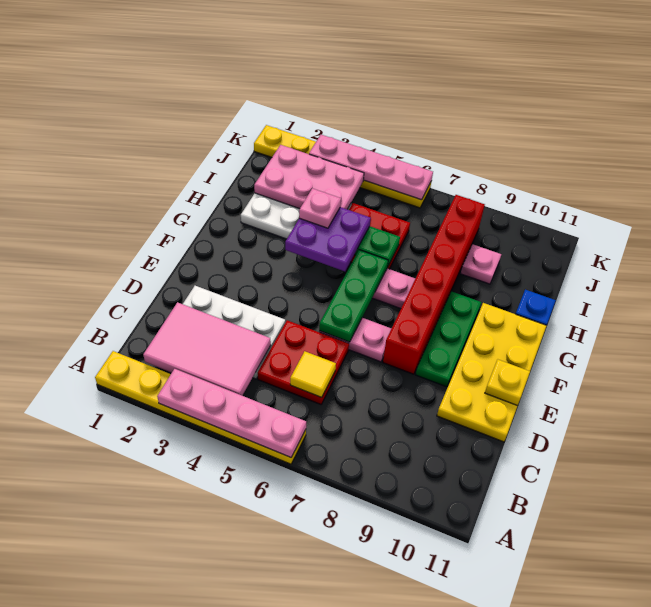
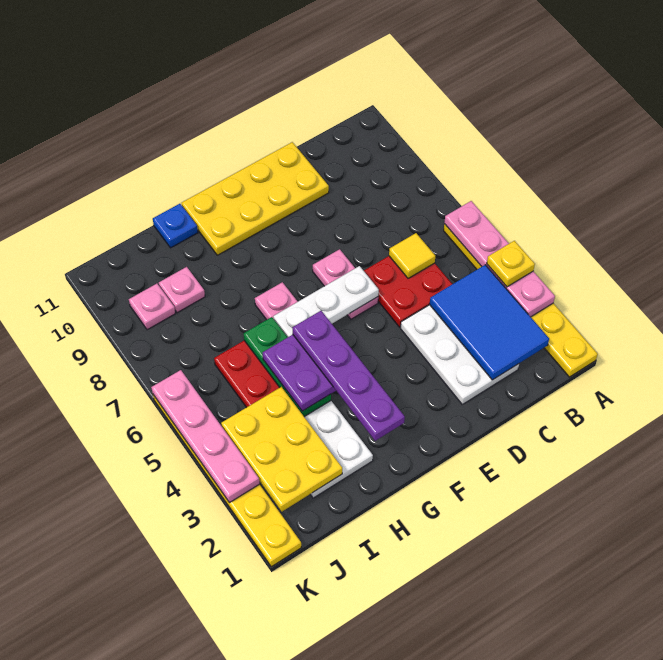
pink tile B2:C4 level 2 -> blue tile B2:C4 level 2
green plate E6:G6 level 2 -> white plate E6:G6 level 2
red brick E8:J8 level 1 -> none
green plate E9:G9 level 1 -> none
yellow plate E11 level 2 -> yellow plate A4 level 3
none -> purple plate G2:G5 level 4
pink plate H4 level 4 -> pink plate J9 level 1
pink plate I2:J4 level 2 -> yellow plate I2:J4 level 2

